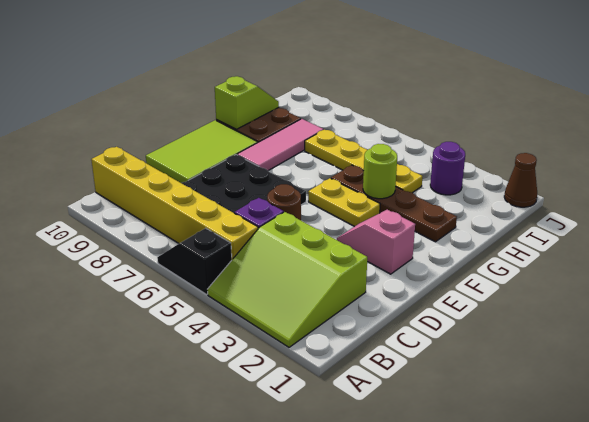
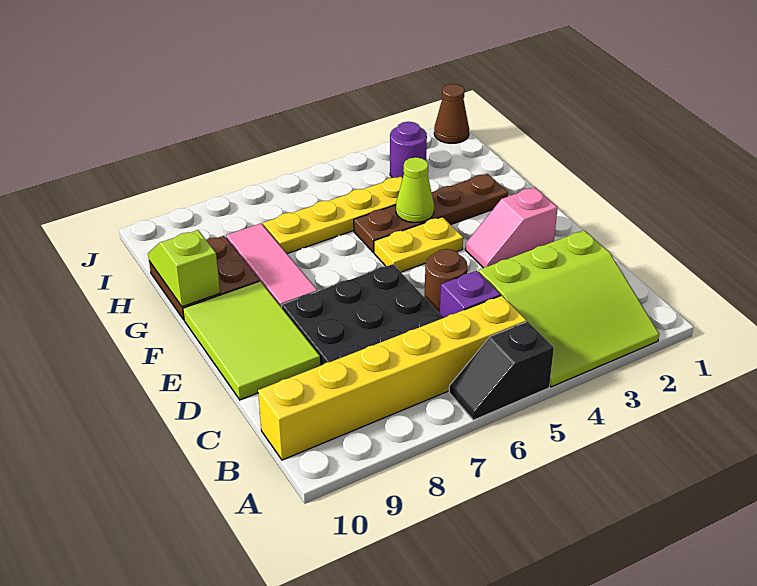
lime round brick G4 level 2 -> lime cone G4 level 2

